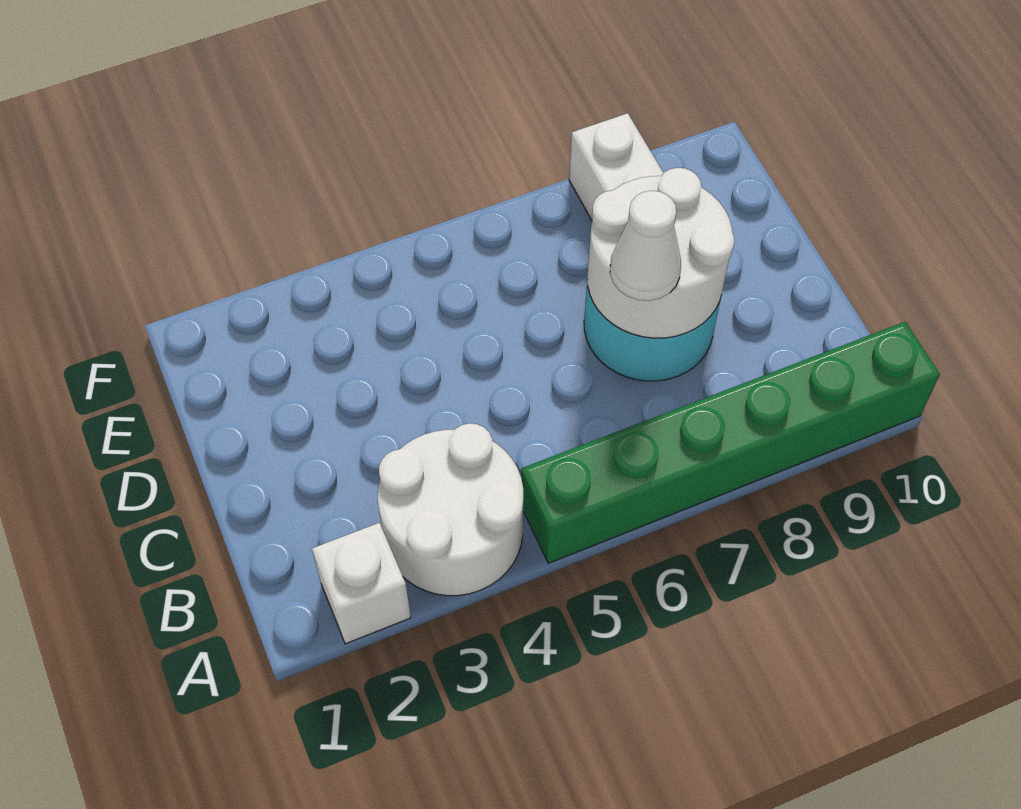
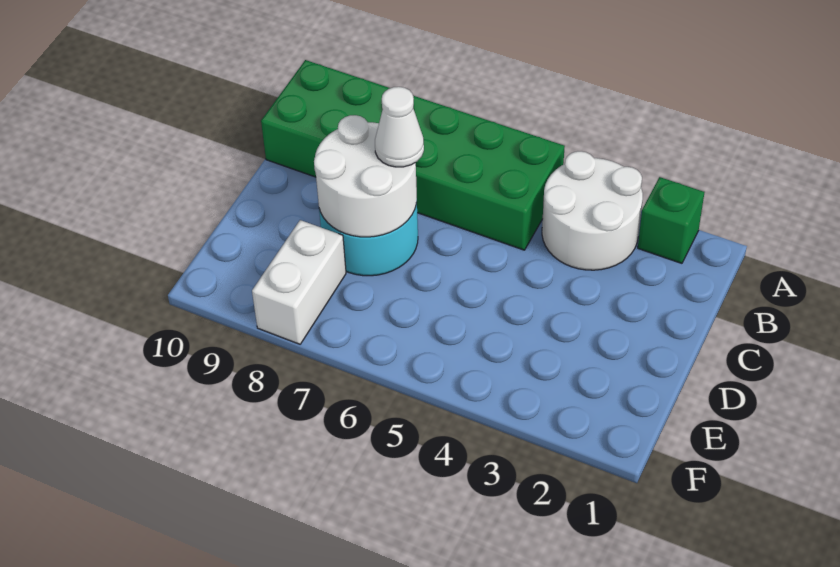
white brick A2 level 1 -> green brick A2 level 1
green brick A5:A10 level 1 -> green brick A5:B10 level 1

